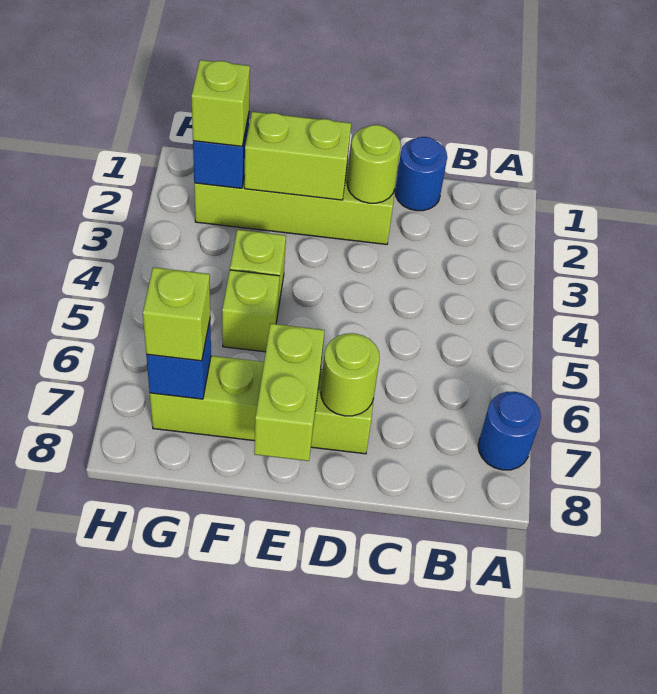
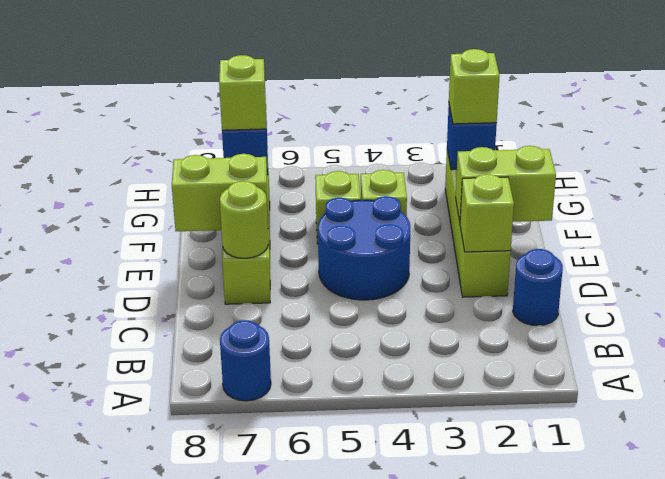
lime round brick D2 level 2 -> lime brick D2 level 2
none -> blue round brick D4:E5 level 1
lime brick E2:F2 level 2 -> lime brick E1:E2 level 2

